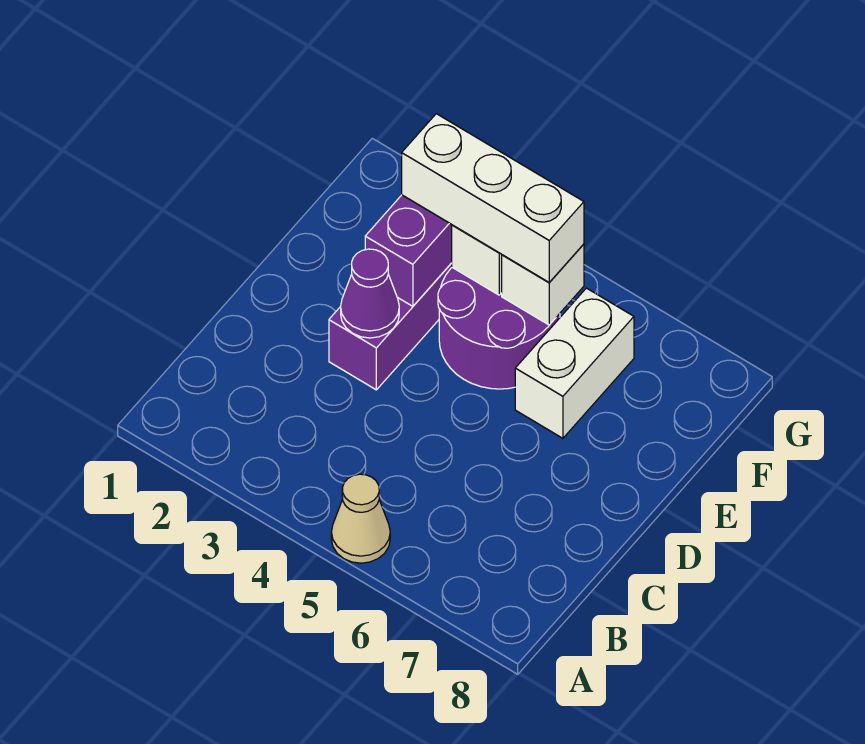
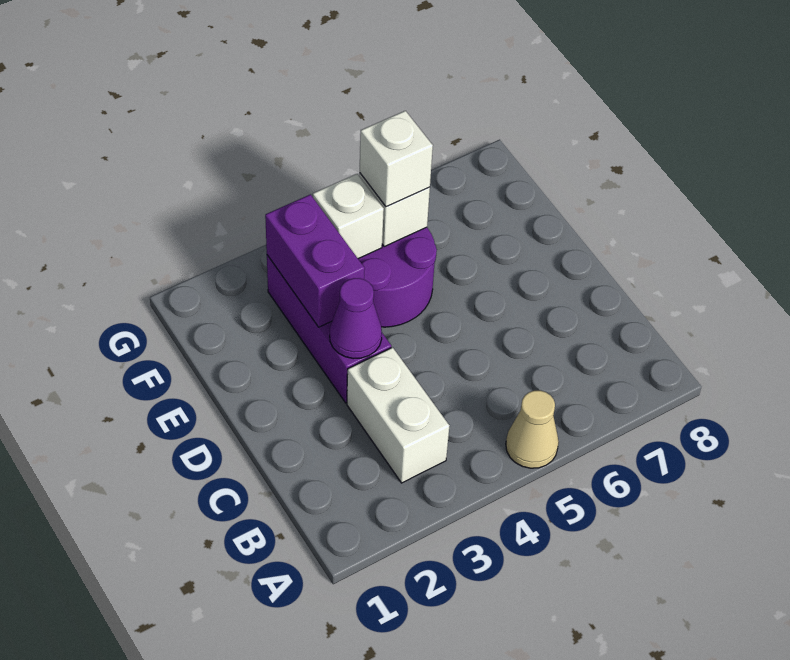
white brick E6:F6 level 1 -> white brick B3:C3 level 1
white brick F3:F5 level 3 -> white brick F5 level 3

